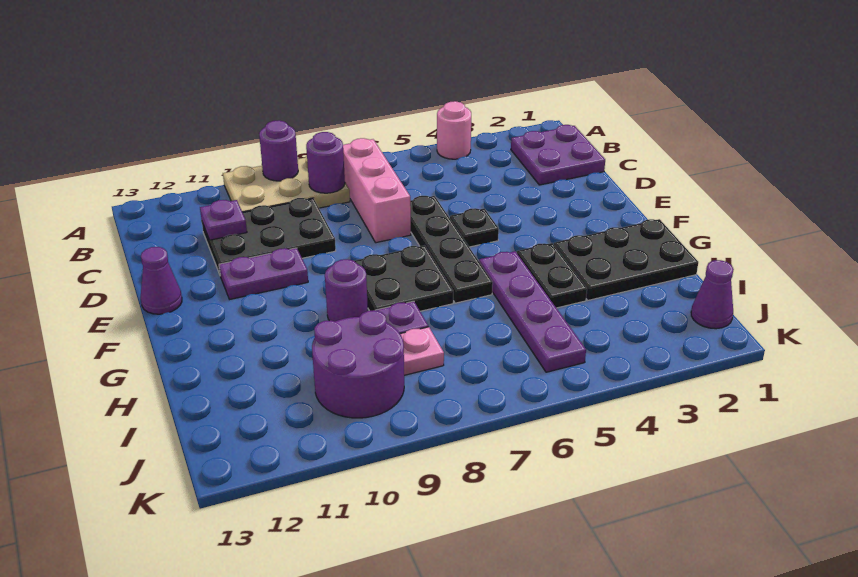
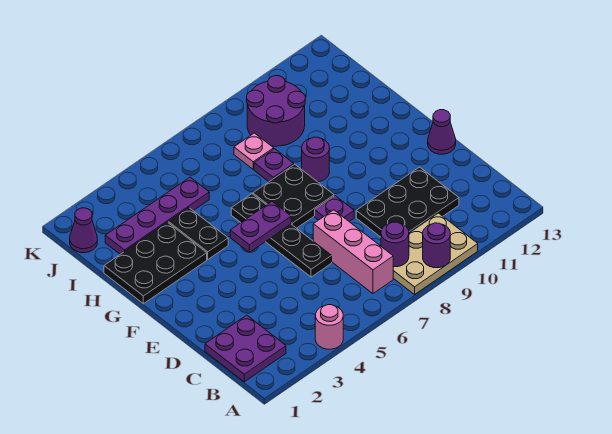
purple plate C11 level 2 -> purple plate E8 level 1
black plate E5 level 1 -> none
purple plate E10:E11 level 1 -> purple plate F5:F6 level 2
purple plate G5:J5 level 1 -> purple plate I2:I5 level 1

